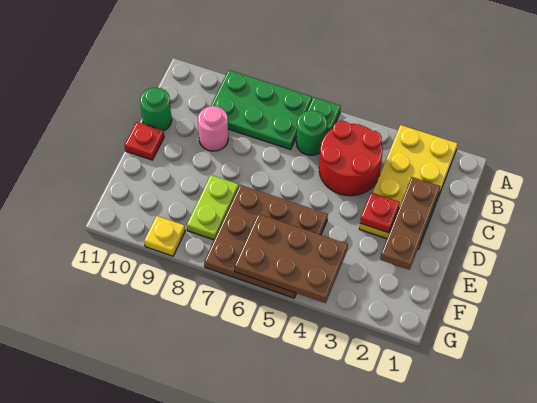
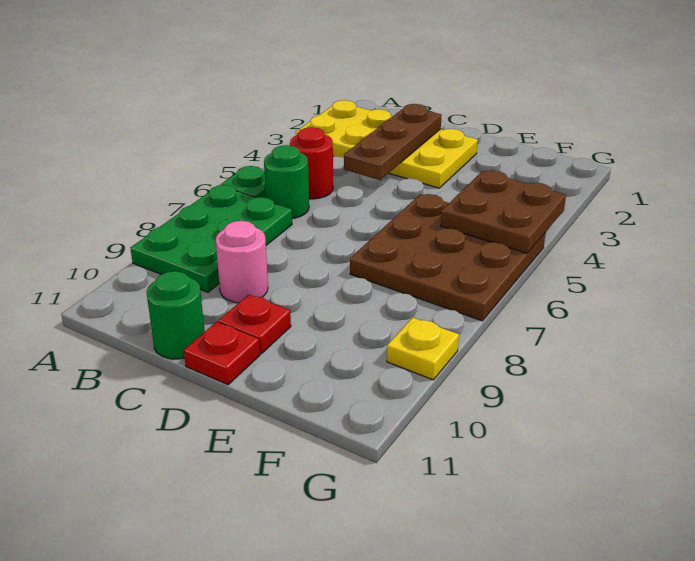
red round brick B4:C5 level 1 -> red round brick B5 level 1
brown plate C2:E2 level 2 -> brown plate C2:C4 level 2
red plate D3 level 2 -> red plate D10 level 1
lime plate E8:F8 level 1 -> none
brown plate F4:G6 level 2 -> brown plate F4:G5 level 2

